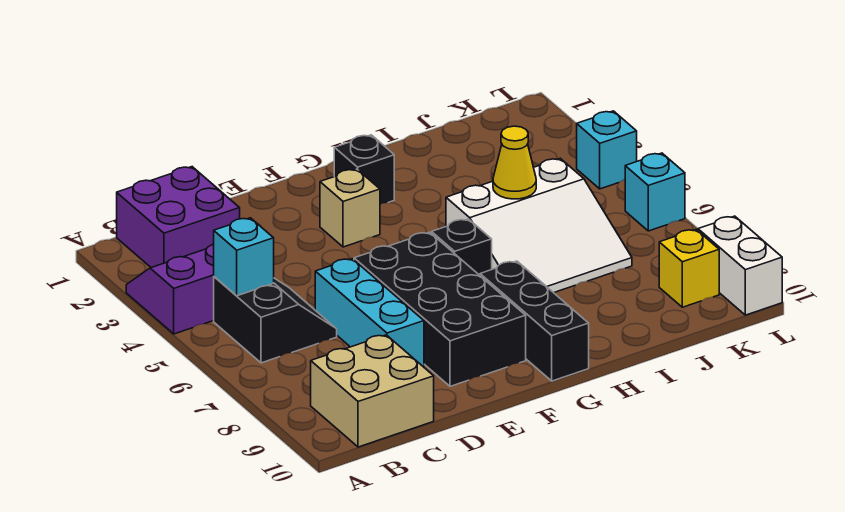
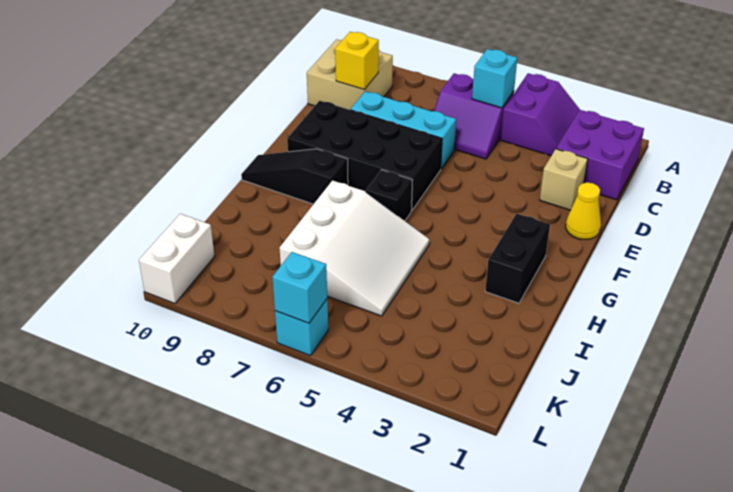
black slope B5:C6 level 1 top B -> purple slope B5:C6 level 1 top B
tan brick F3 level 1 -> tan brick D2 level 1
black brick G2 level 1 -> black brick G2:H2 level 1
black brick G8:G10 level 1 -> black slope G8:G10 level 1 top 8
white slope H5:J7 level 1 top 5 -> white slope H5:J7 level 1 top 7
yellow cone I5 level 2 -> yellow cone E1 level 1
yellow brick K9 level 1 -> yellow brick C9 level 2
cyan brick L4 level 1 -> cyan brick L6 level 2
white brick L9:L10 level 1 -> white brick K10:L10 level 1

